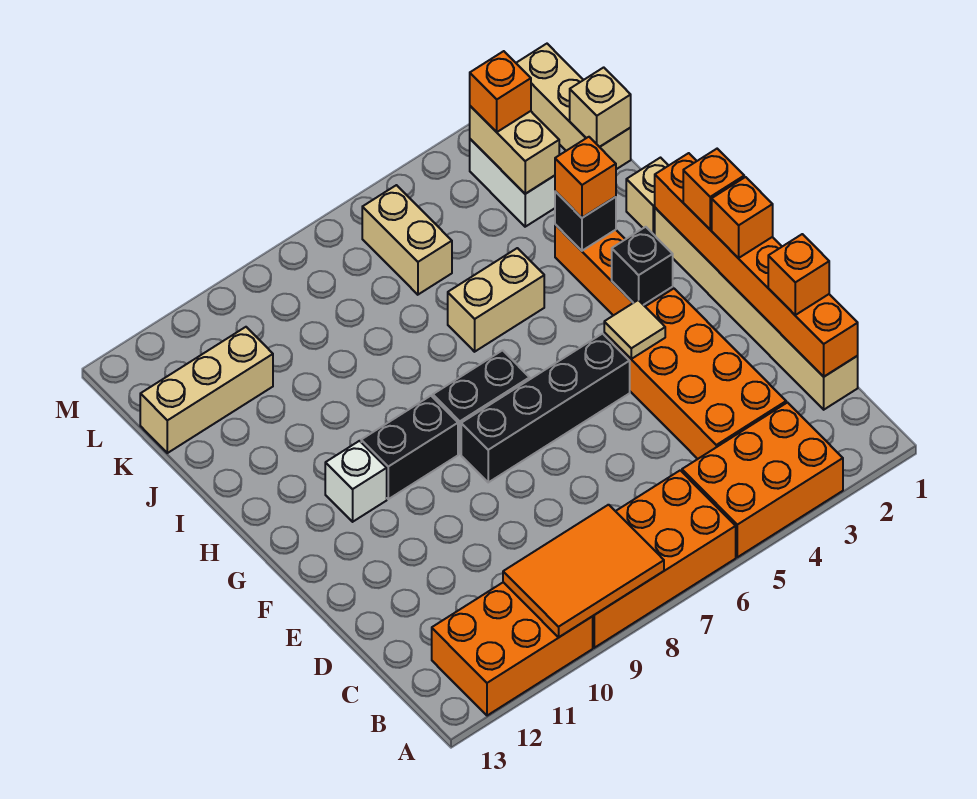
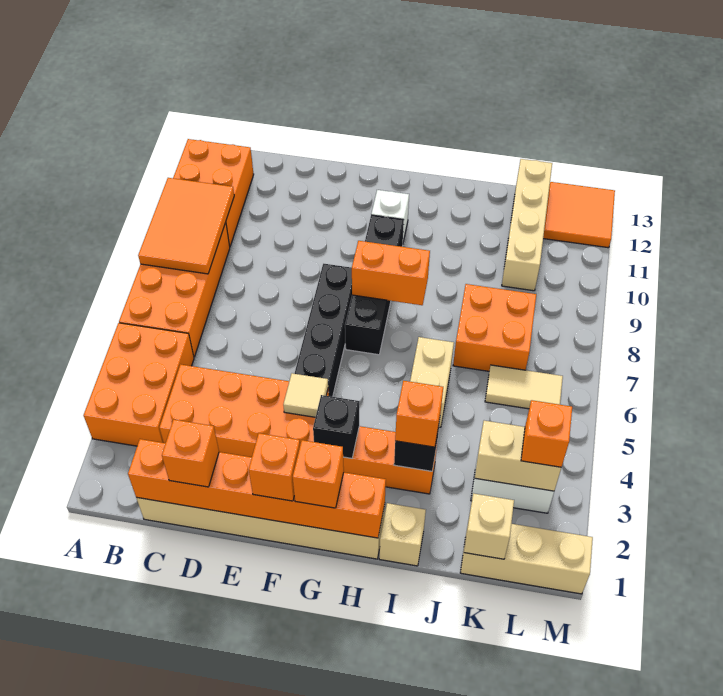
none -> orange brick G8:H8 level 2
none -> orange brick J7:K8 level 1
tan brick K6:L6 level 1 -> tan tile K6:L6 level 1
tan brick K11:K13 level 1 -> tan brick K10:K13 level 1
none -> orange tile L12:M13 level 1

